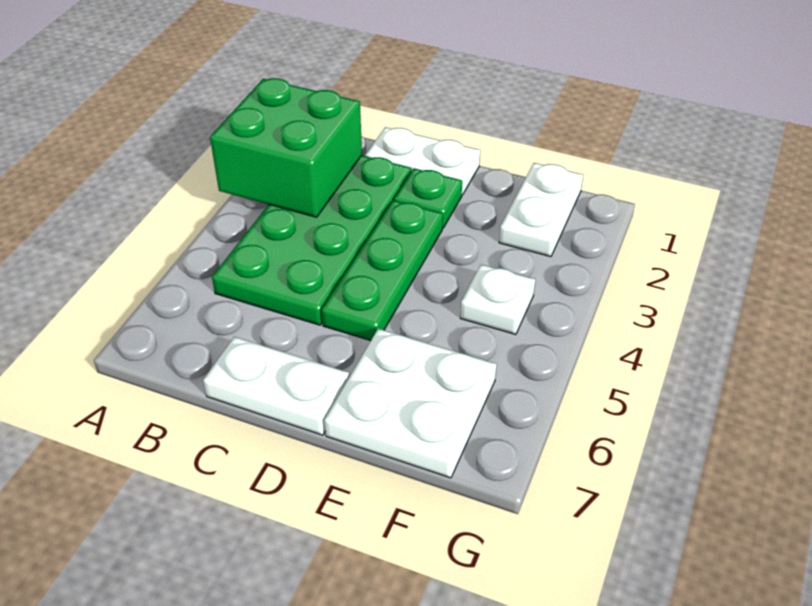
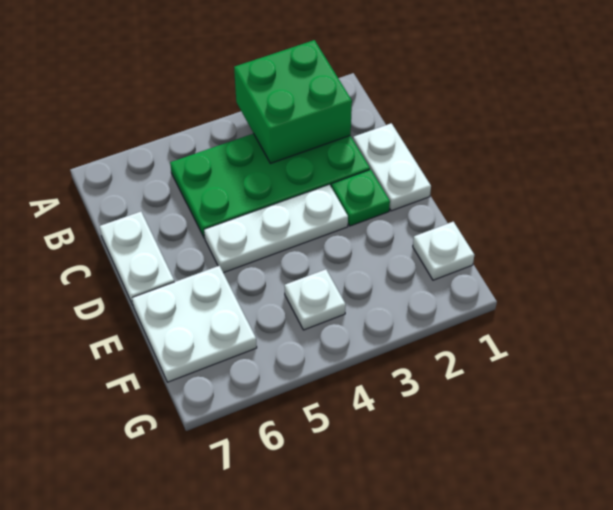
green plate D3:D5 level 1 -> white plate D3:D5 level 1
white plate F1:F2 level 1 -> white plate F1 level 1

